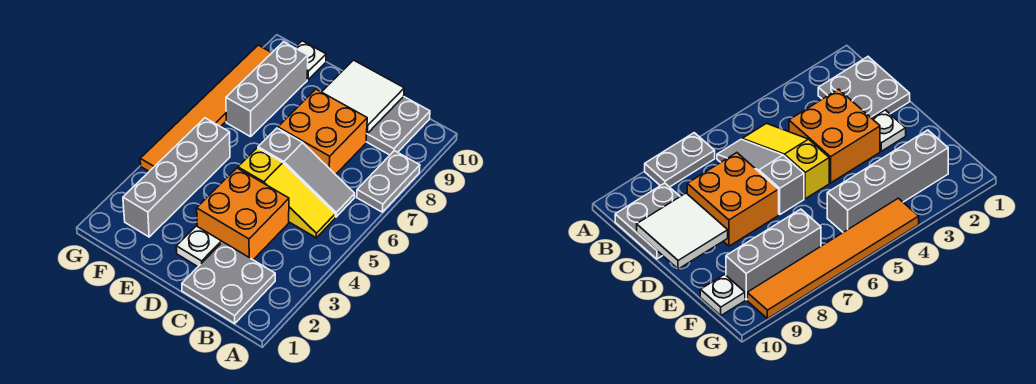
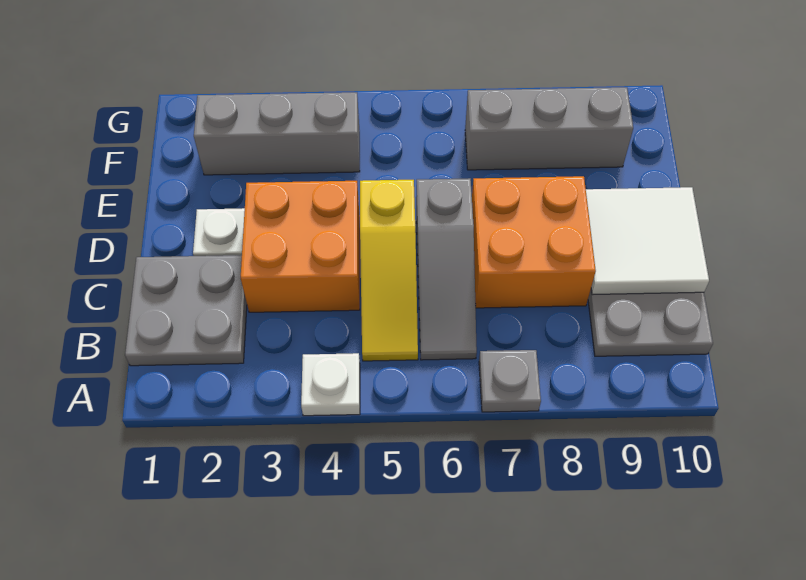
grey plate A7:A8 level 1 -> grey plate A7 level 1
grey brick F2:F5 level 1 -> grey brick F2:F4 level 1
white plate F10 level 1 -> white plate A4 level 1
orange tile G4:G9 level 1 -> none

